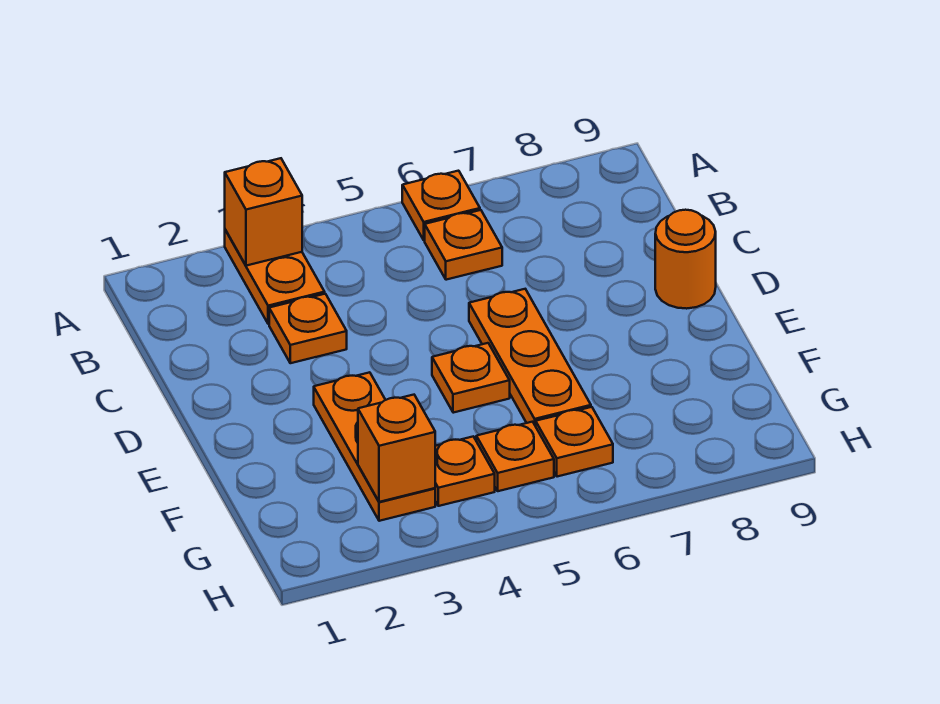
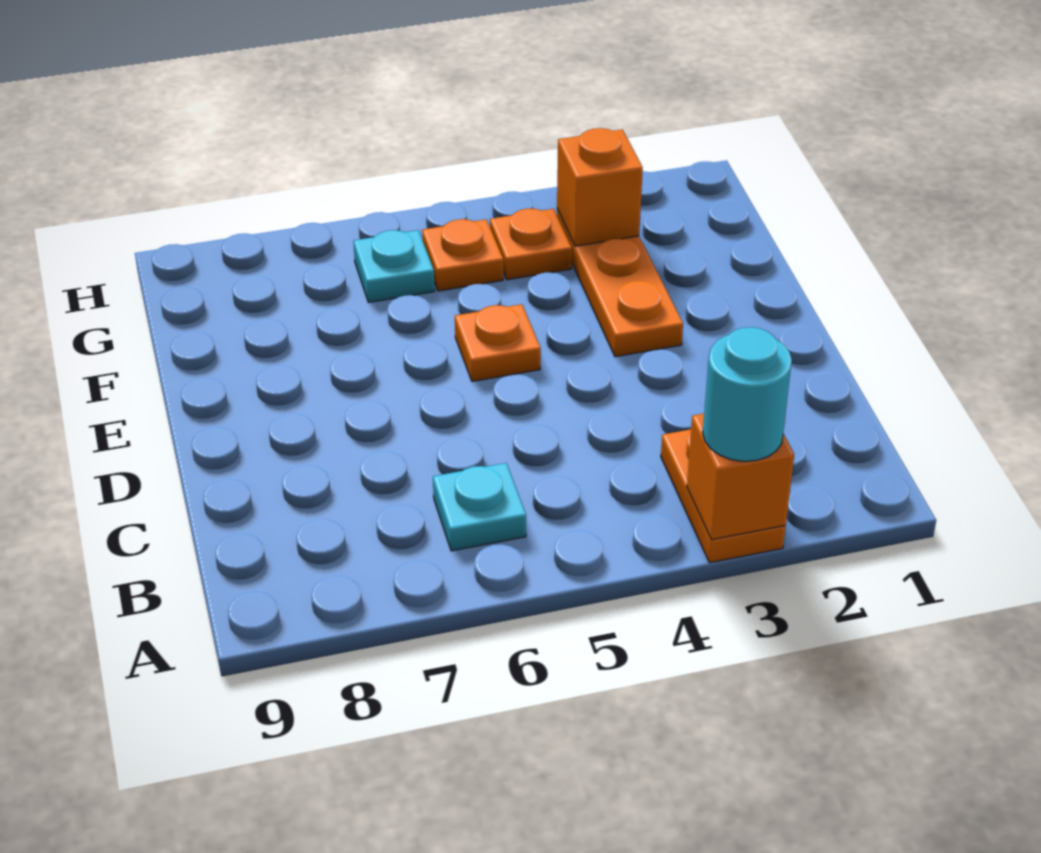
none -> cyan round brick A3 level 3
orange plate A6 level 1 -> none
orange plate B6 level 1 -> cyan plate B6 level 1
orange plate C3 level 1 -> none
orange plate D6:F6 level 1 -> none
orange round brick D9 level 1 -> none
orange plate G6 level 1 -> cyan plate G6 level 1

